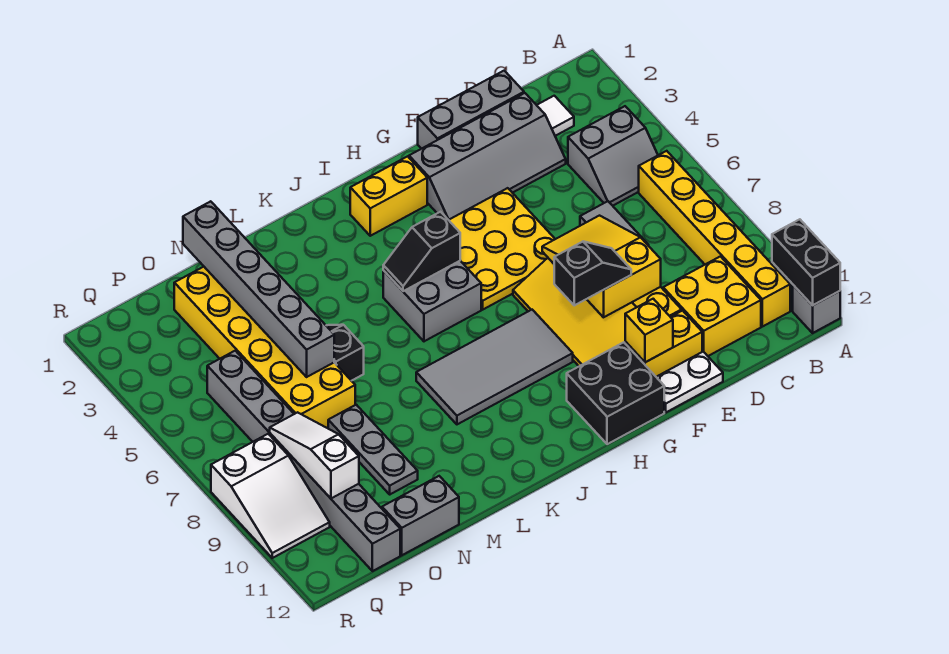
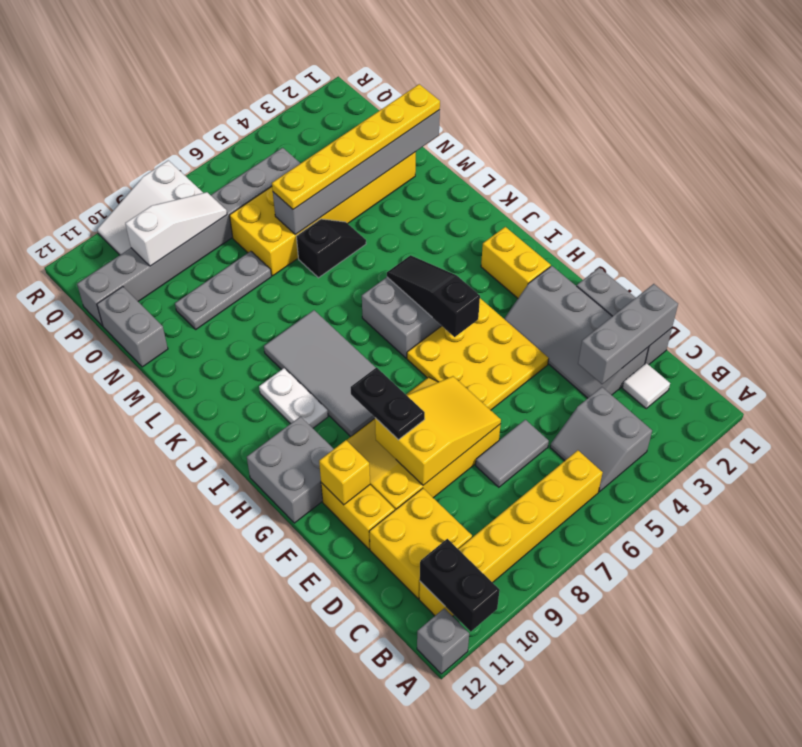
black brick A11:A12 level 2 -> black brick A11:B11 level 2
none -> grey brick D1:D3 level 2
white plate E12:F12 level 1 -> white plate I10:J10 level 1
black slope F9:G9 level 3 top G -> black plate F9:G9 level 3
black brick G11:H12 level 1 -> grey brick G11:H12 level 1
black slope I5:J5 level 2 top I -> black slope H5:J5 level 2 top H
none -> yellow plate N1:N6 level 3

